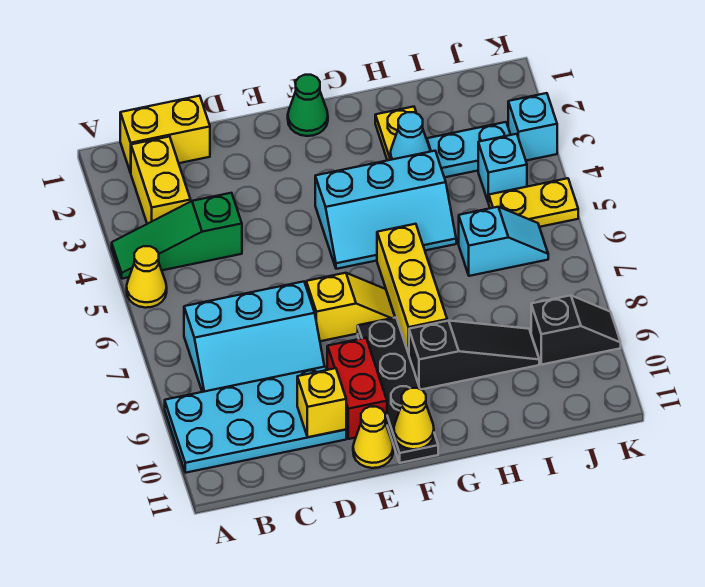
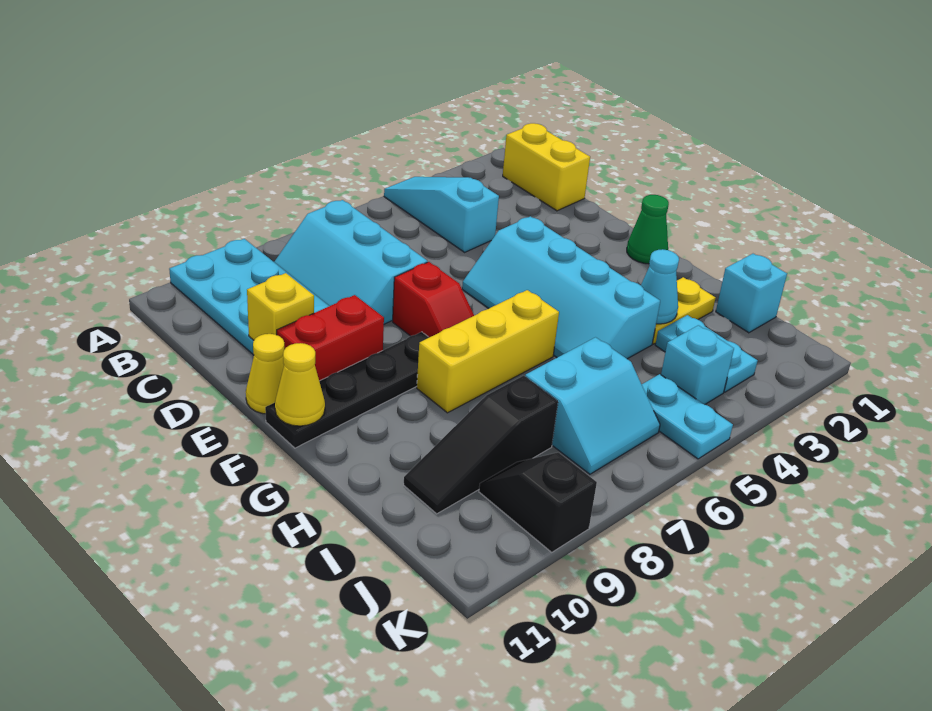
green slope A4:C4 level 1 top C -> cyan slope A4:C4 level 1 top C
yellow cone A5 level 1 -> none
yellow brick B2:B3 level 1 -> none
yellow slope E7:F7 level 1 top E -> red slope E7:F7 level 1 top E
cyan slope F4:H5 level 1 top 4 -> cyan slope E4:H5 level 1 top 4
black slope G9:I9 level 1 top G -> black slope I8:I10 level 1 top 8
cyan slope I6:J6 level 1 top I -> cyan slope I6:J7 level 1 top I
yellow plate J5:K5 level 1 -> cyan plate J5:K5 level 1
black slope J9:K9 level 1 top J -> black slope J9:K9 level 1 top K
cyan brick K3 level 1 -> cyan brick I1 level 1

